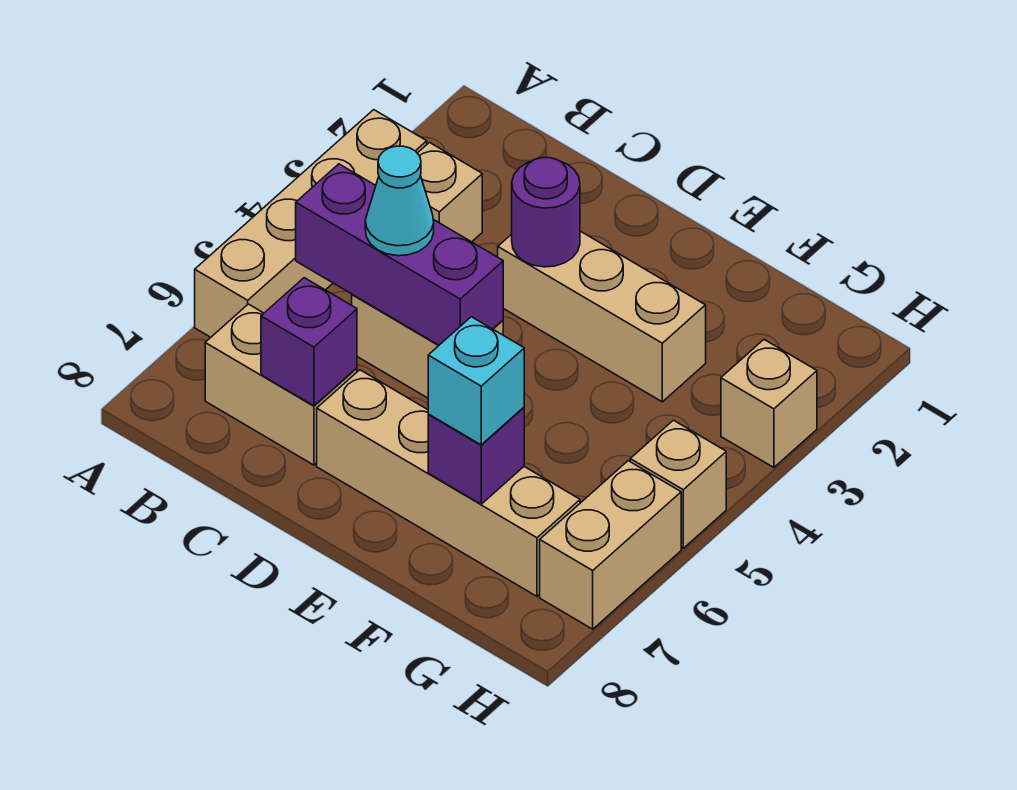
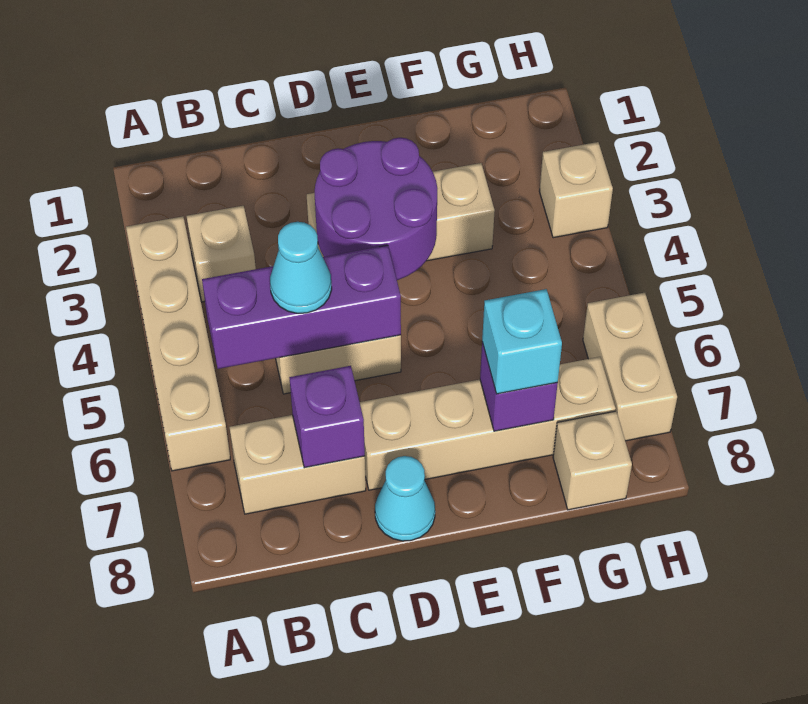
purple round brick D3 level 2 -> purple round brick D3:E4 level 2
none -> cyan cone D8 level 1
tan brick H5 level 1 -> tan brick G8 level 1

